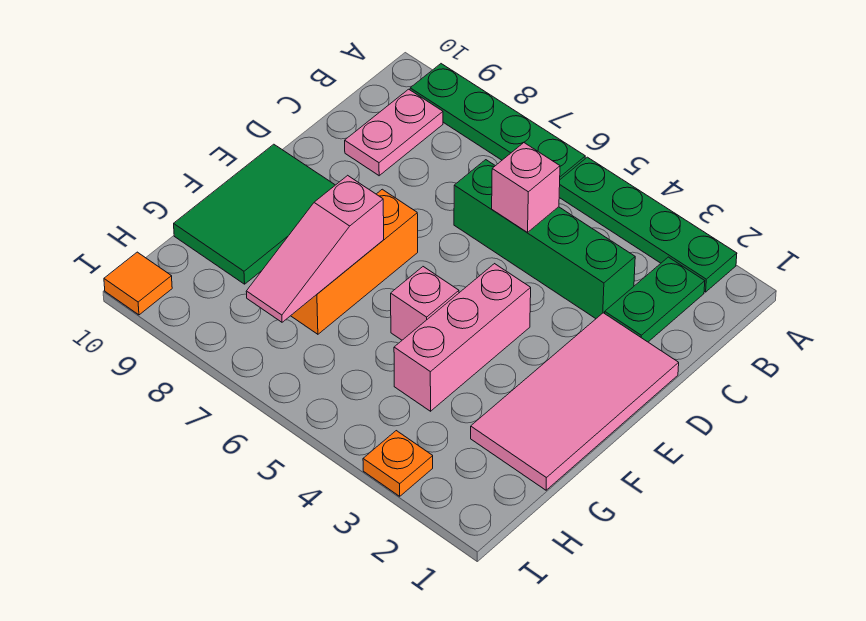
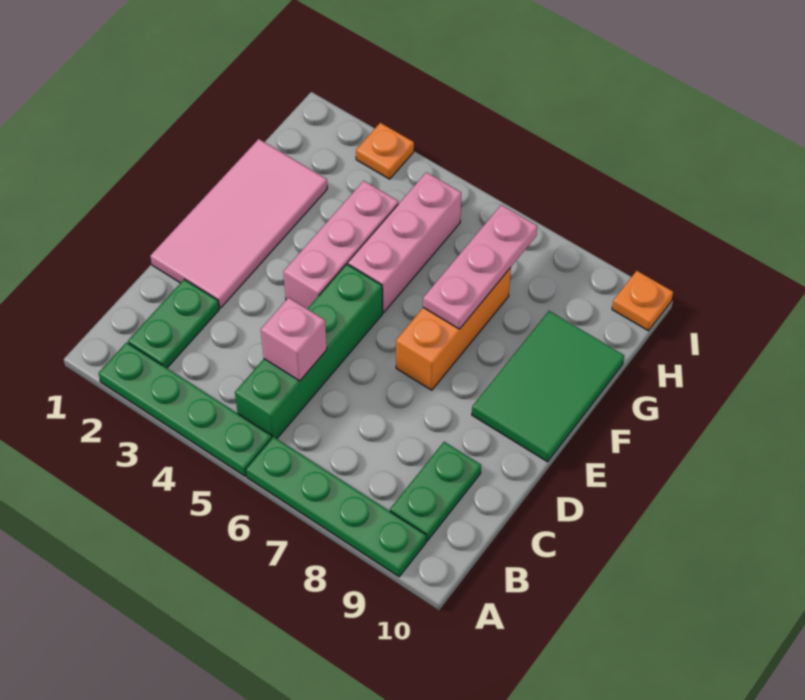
pink plate B9:C9 level 1 -> green plate B9:C9 level 1
green brick C3:C6 level 1 -> green brick B5:E5 level 1
pink brick F5 level 1 -> pink brick F5:H5 level 1
pink slope F7:H7 level 2 top F -> pink plate F7:H7 level 2
orange tile I10 level 1 -> orange plate I10 level 1

